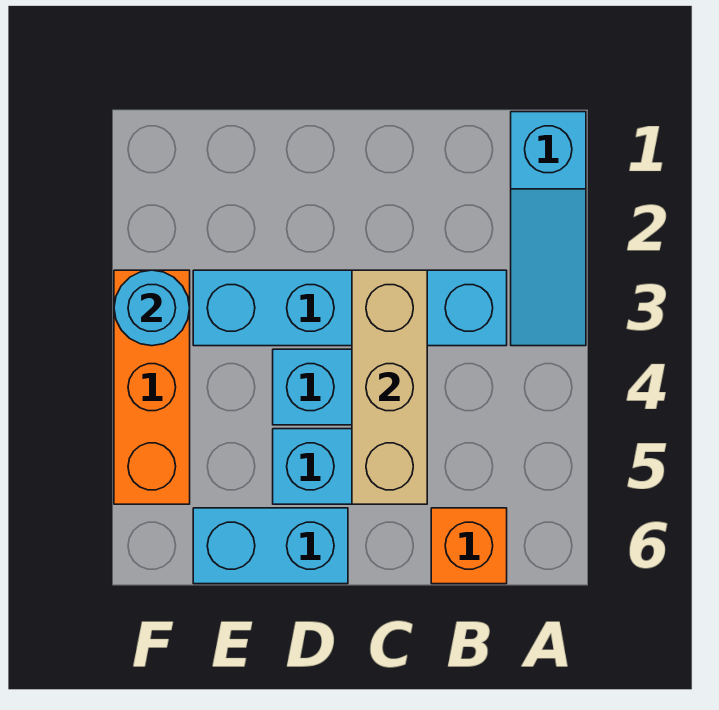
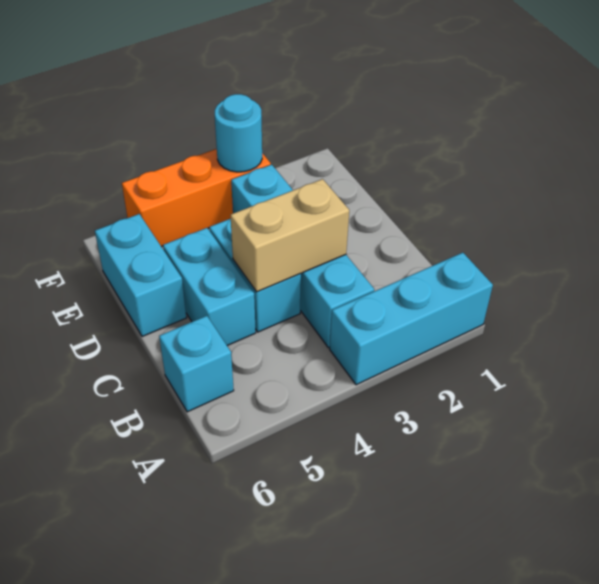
cyan slope A1:A3 level 1 top 1 -> cyan brick A1:A3 level 1
orange brick B6 level 1 -> cyan brick B6 level 1
tan brick C3:C5 level 2 -> tan brick C3:C4 level 2

